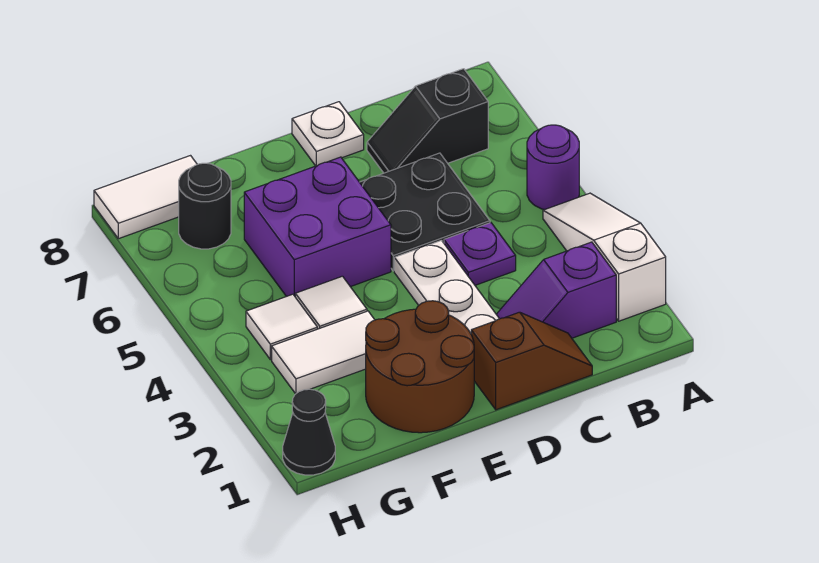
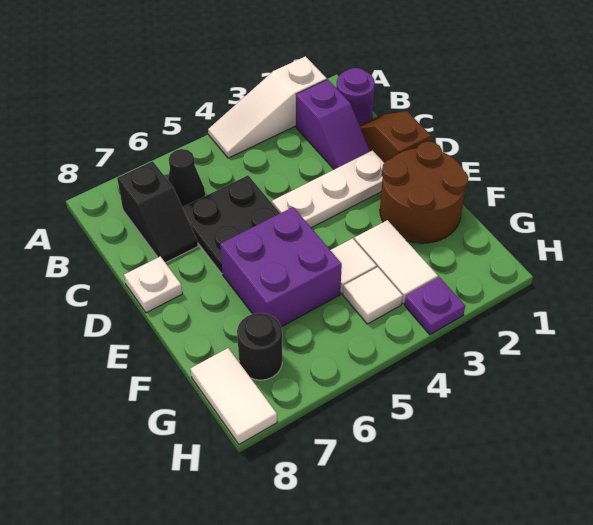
purple round brick A5 level 1 -> purple round brick B1 level 1
purple plate C4 level 1 -> purple plate H3 level 1
black cone H1 level 1 -> black cone B6 level 1

